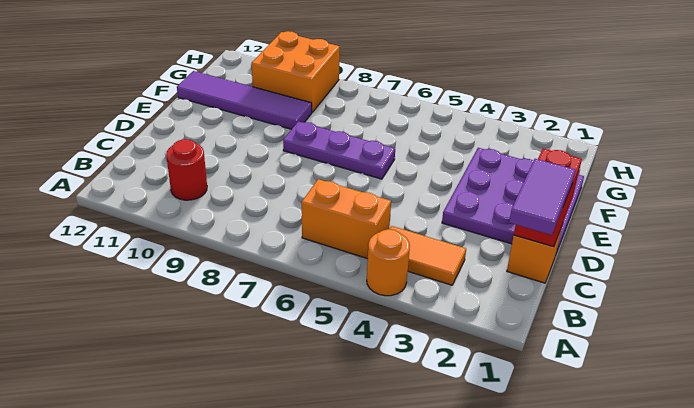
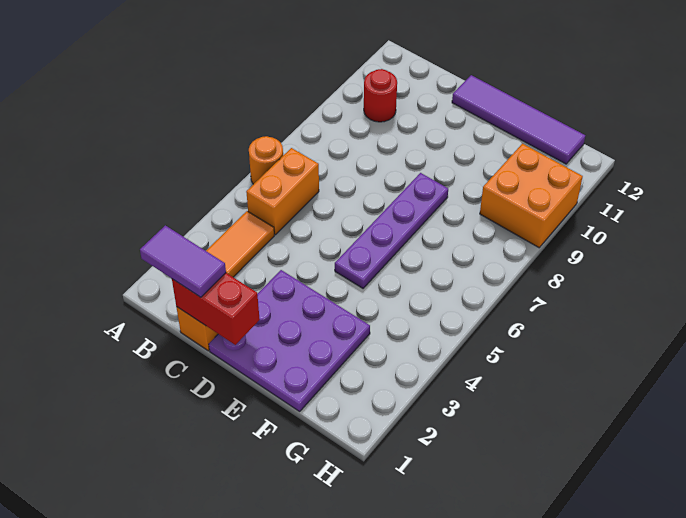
orange round brick A4 level 1 -> orange round brick A6 level 1
purple plate E6:E8 level 1 -> purple plate E5:E8 level 1
purple tile F9:F12 level 1 -> purple tile D12:G12 level 1

